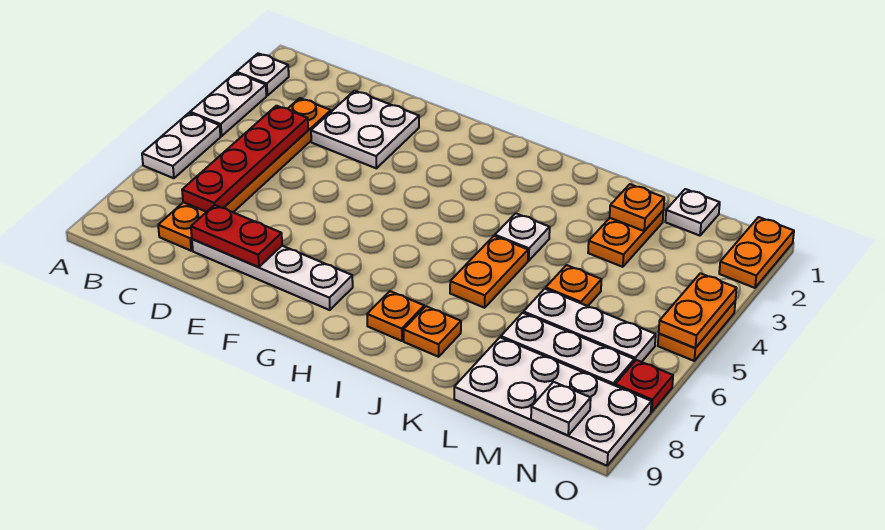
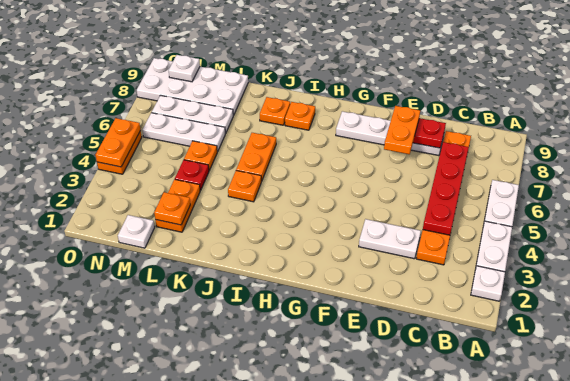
white plate D2:E3 level 1 -> white plate D3:E3 level 1
white plate J4 level 1 -> orange plate J4 level 1
orange plate O1:O2 level 1 -> orange plate E7:E8 level 3
red plate O7 level 1 -> red plate L4 level 1

